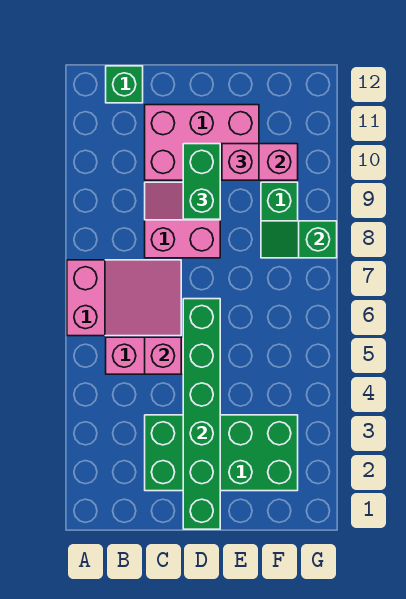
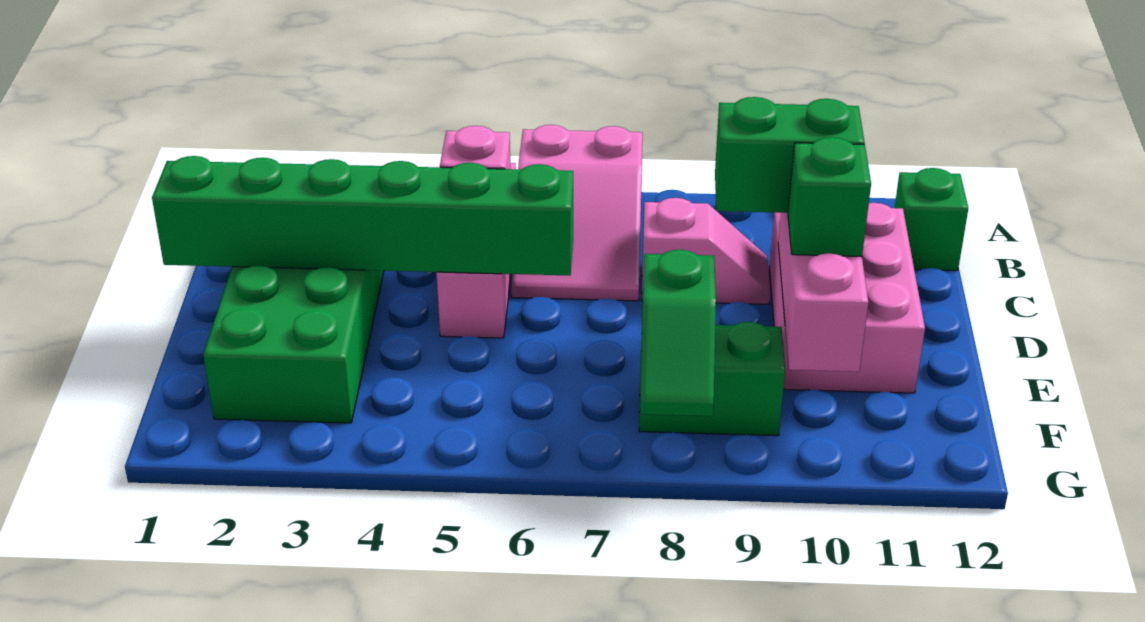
pink slope C8:D9 level 1 top 8 -> pink slope C8:C9 level 1 top 8
pink brick E10 level 3 -> green brick E10 level 3
green slope F8:G8 level 2 top G -> green slope F8:G8 level 2 top F

